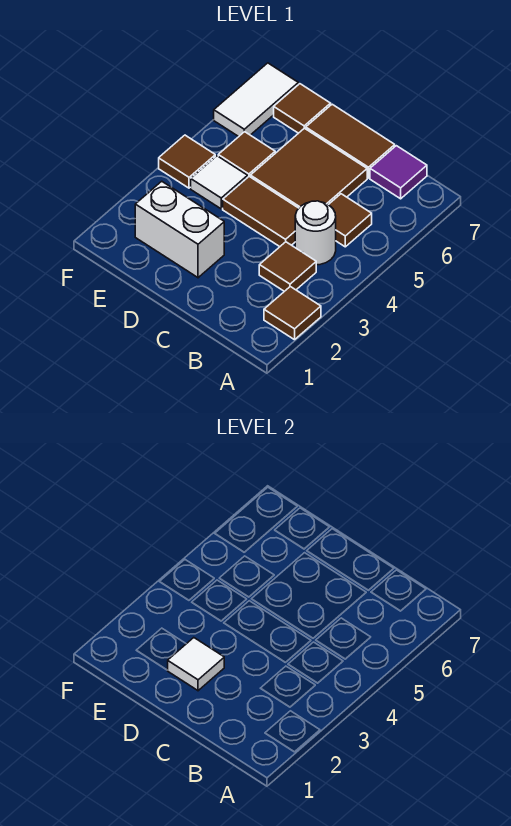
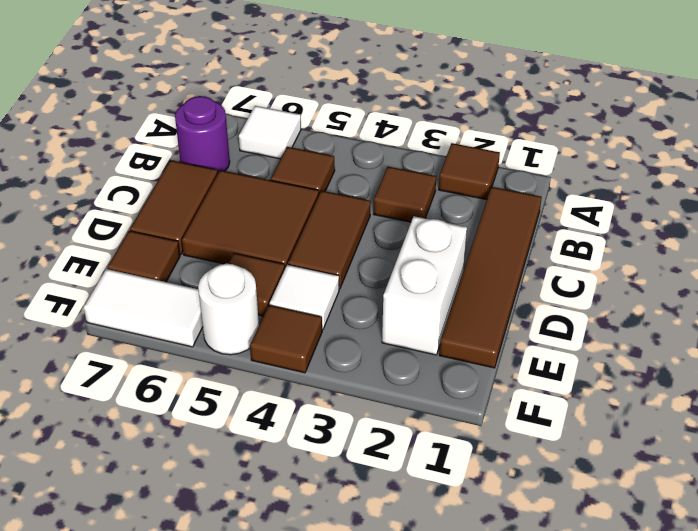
none -> brown tile B1:E1 level 1
white round brick B4 level 1 -> white round brick F5 level 1
purple tile B7 level 1 -> purple round brick B7 level 1
white tile D2 level 2 -> white tile A6 level 1

